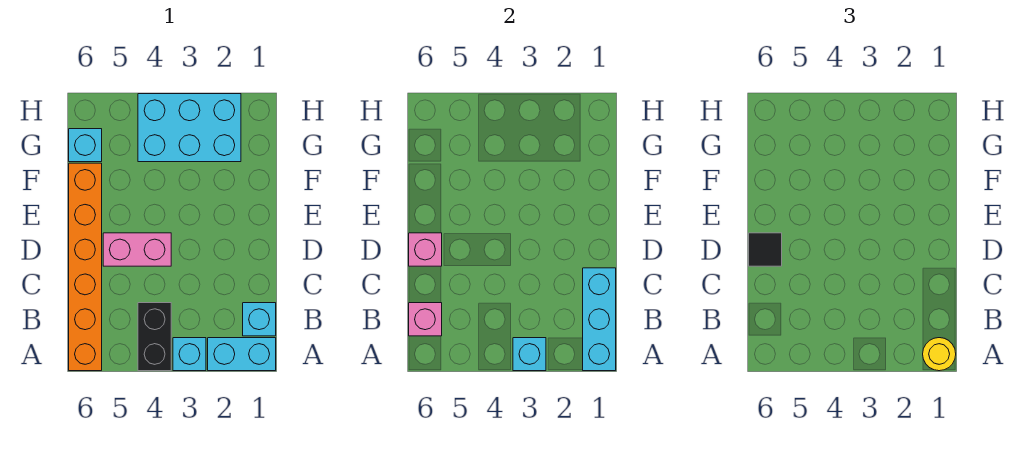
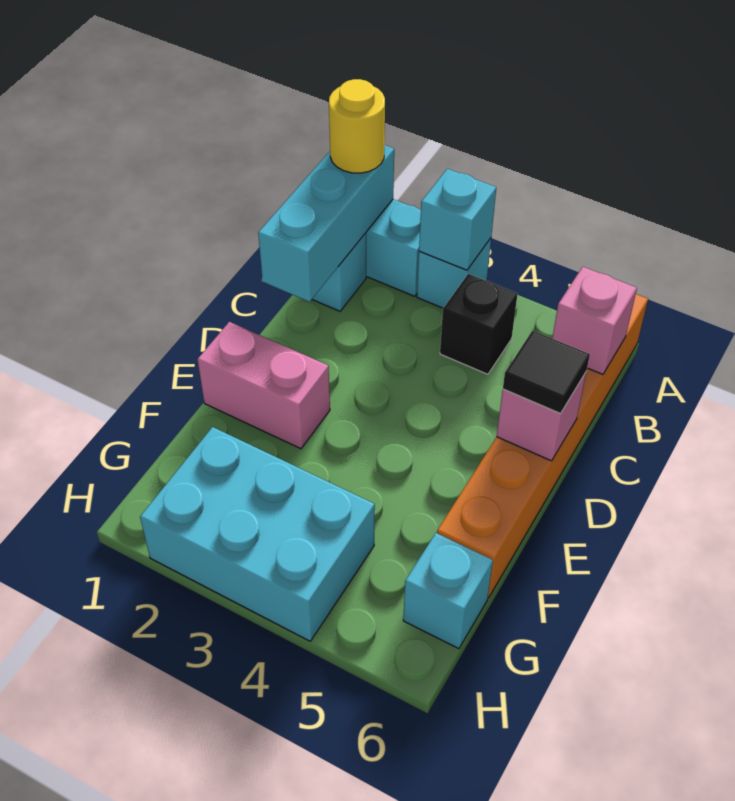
black brick A4:B4 level 1 -> black brick B4 level 1
pink brick D4:D5 level 1 -> pink brick E1:E2 level 1

